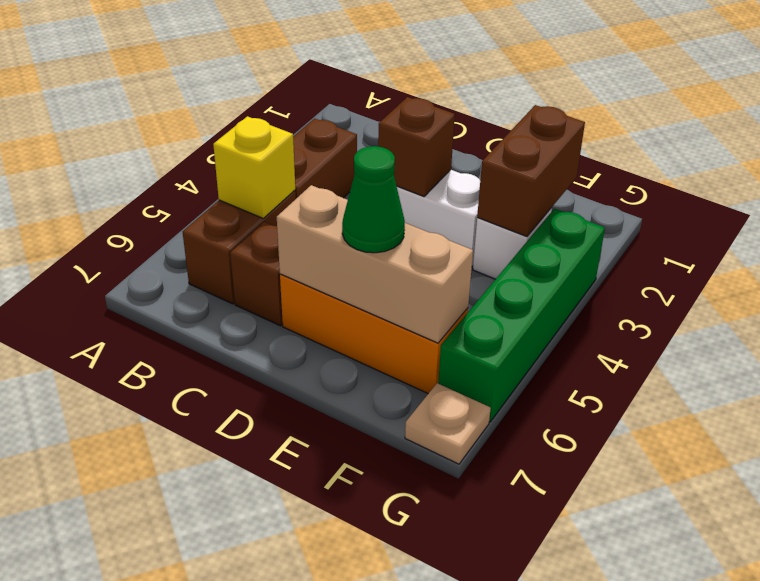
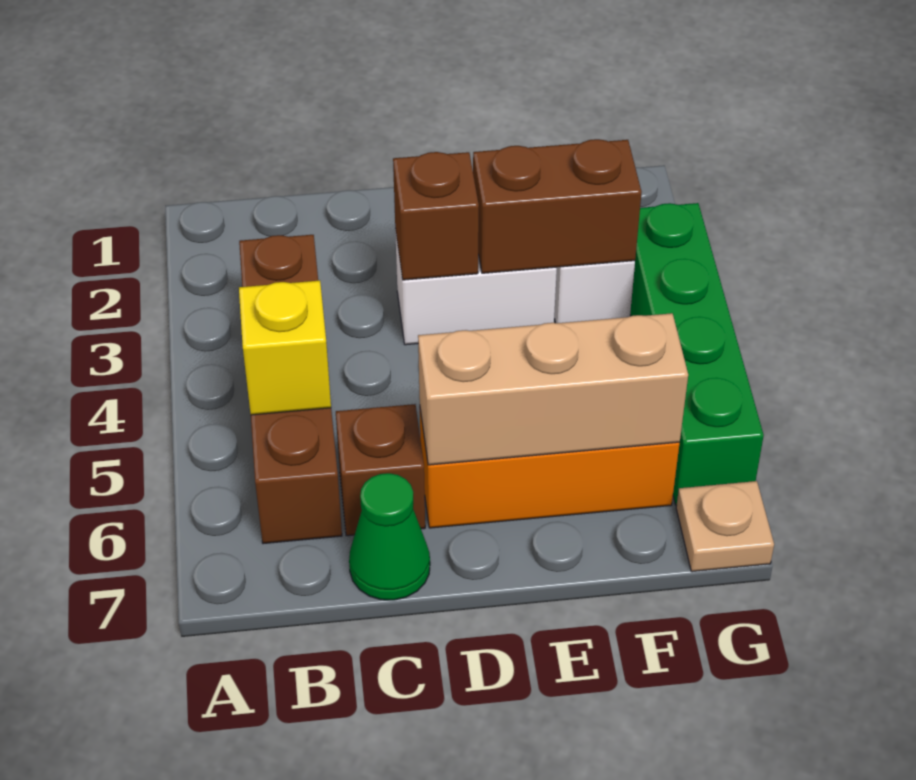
green cone E6 level 3 -> green cone C7 level 1
brown brick F2:F3 level 2 -> brown brick E3:F3 level 2

